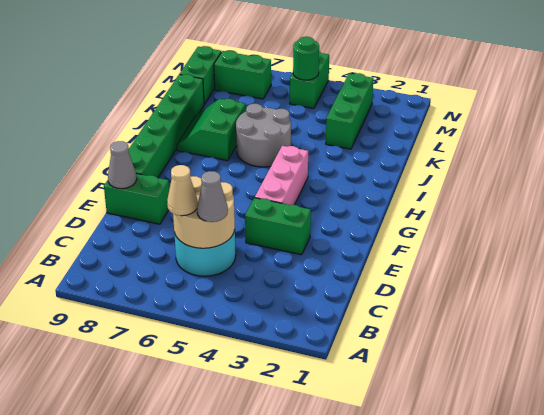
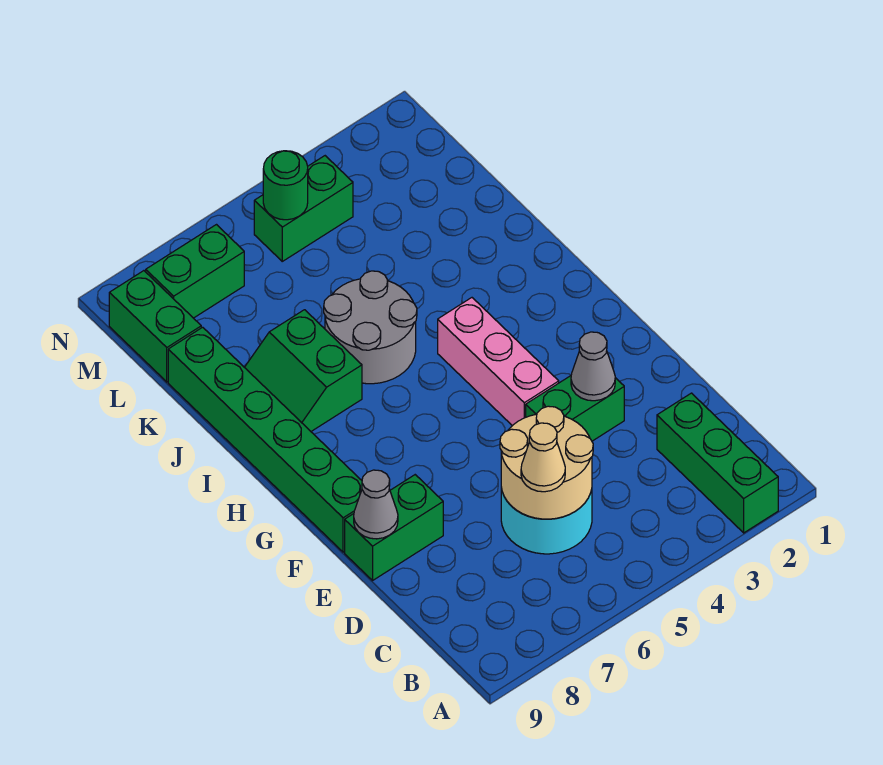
grey cone C5 level 3 -> grey cone E3 level 2
green brick K3:M3 level 1 -> green brick A2:C2 level 1
green brick M5:N5 level 1 -> green brick M4:M5 level 1

